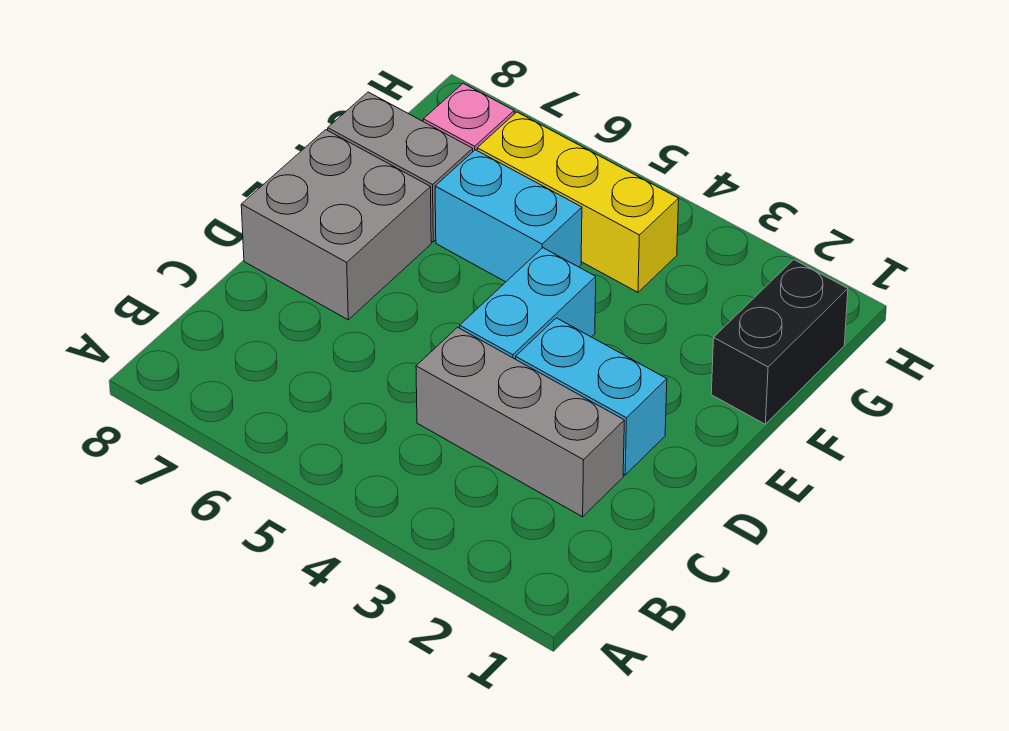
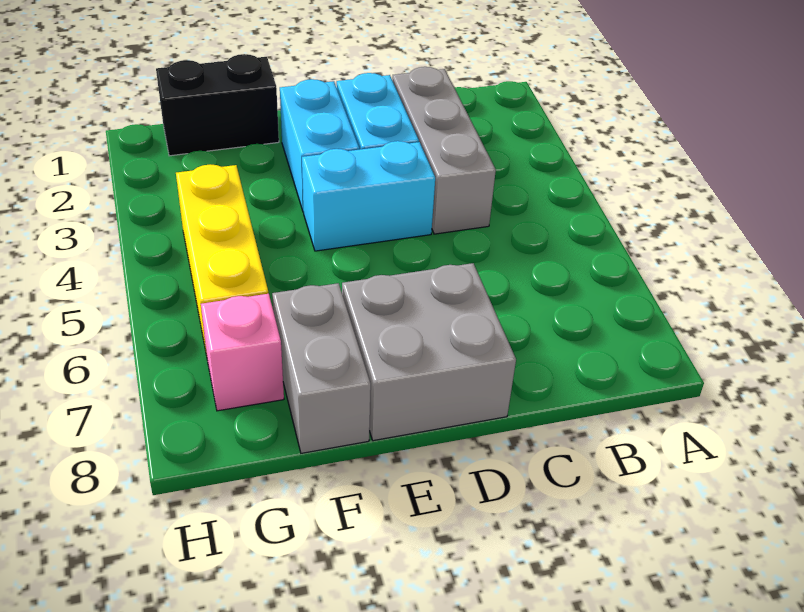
cyan brick F5:F6 level 1 -> cyan brick E2:E3 level 1

